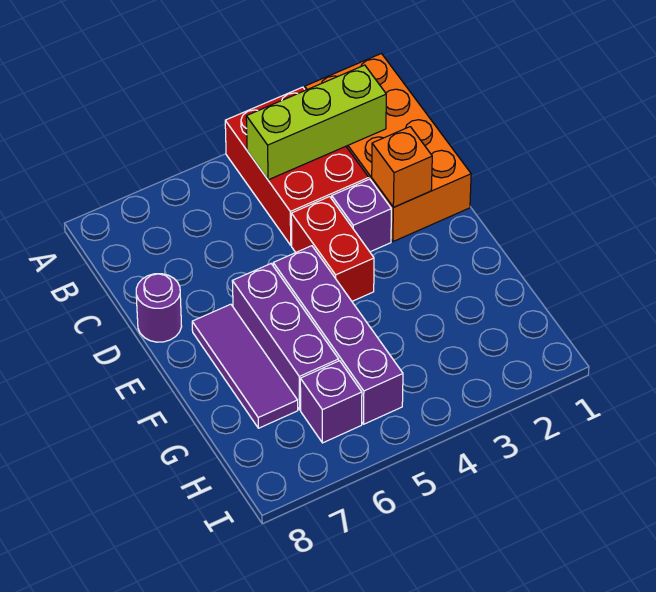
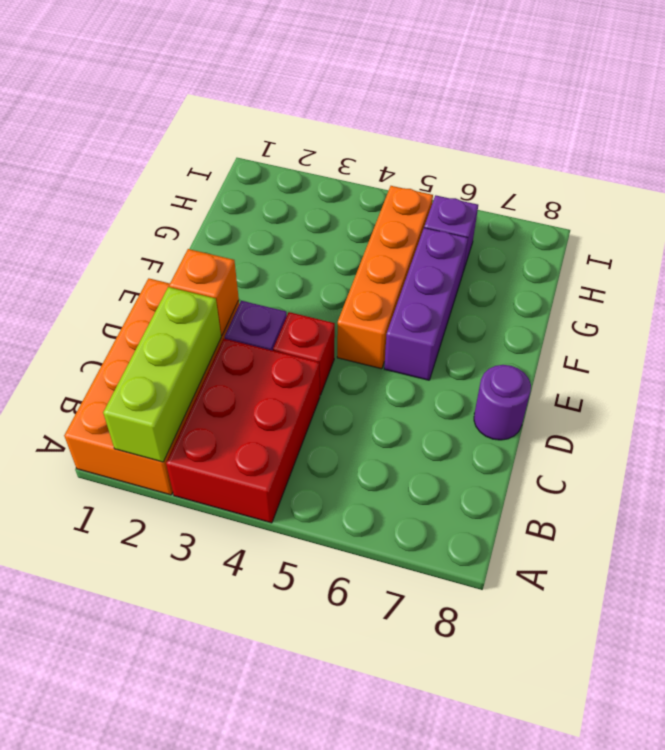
lime brick B2:B4 level 2 -> lime brick A2:C2 level 2
red brick D4:E4 level 1 -> red brick D4 level 1
purple brick E5:H5 level 1 -> orange brick E5:H5 level 1
purple tile E7:G7 level 1 -> none

